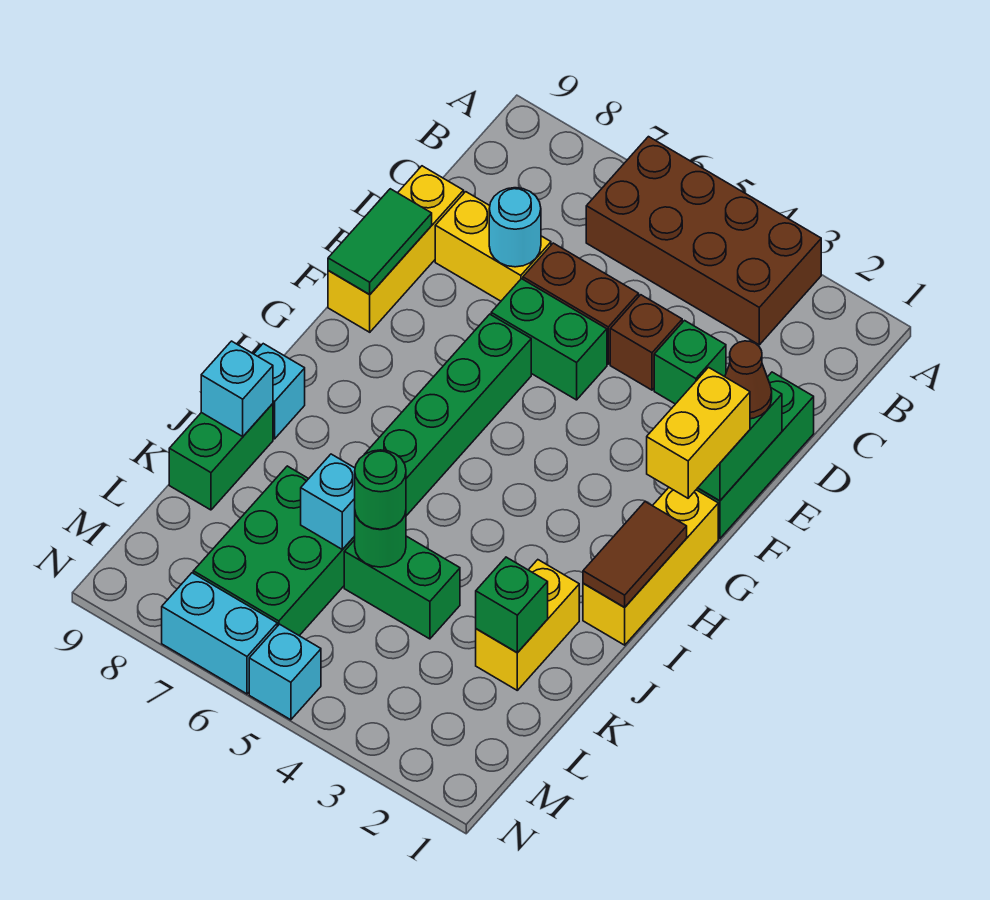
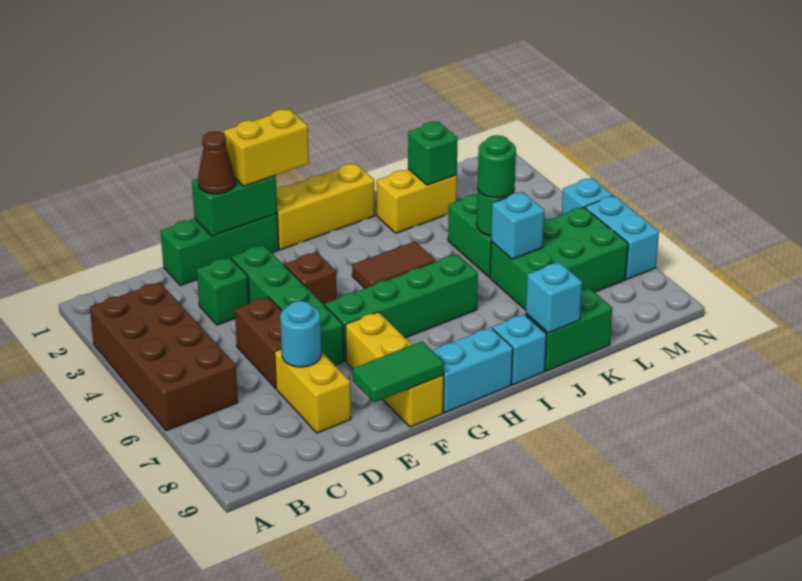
brown brick D4 level 1 -> brown brick F4 level 1
yellow brick D9:F9 level 1 -> yellow brick F7:F9 level 1
green brick E5:E6 level 1 -> green brick E3:E6 level 1
none -> cyan brick G9:H9 level 1
brown tile H1:I1 level 2 -> brown tile H4:I4 level 1

